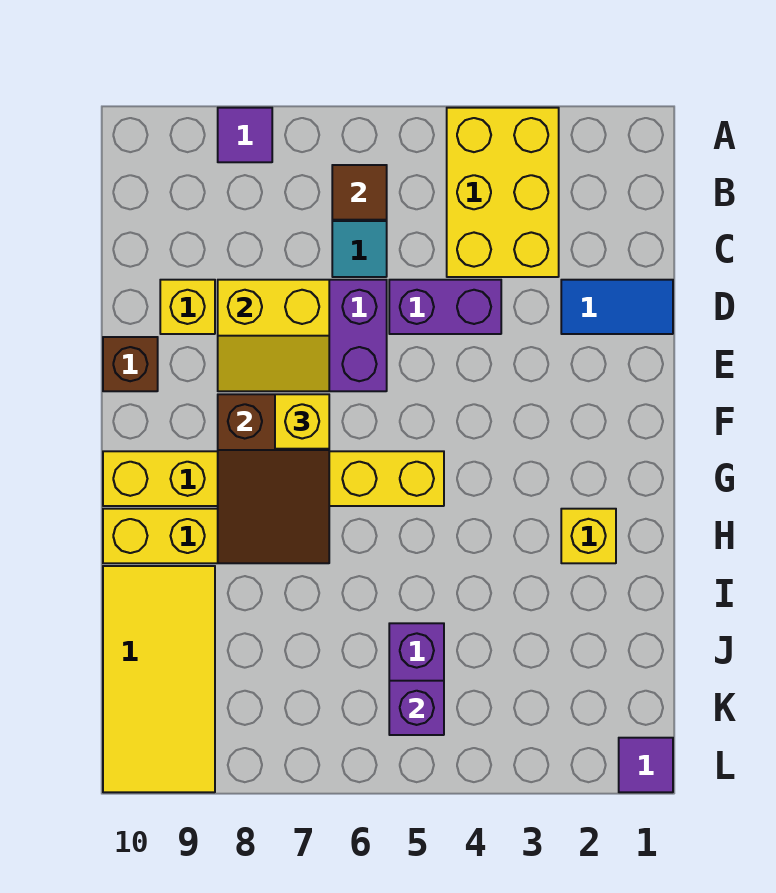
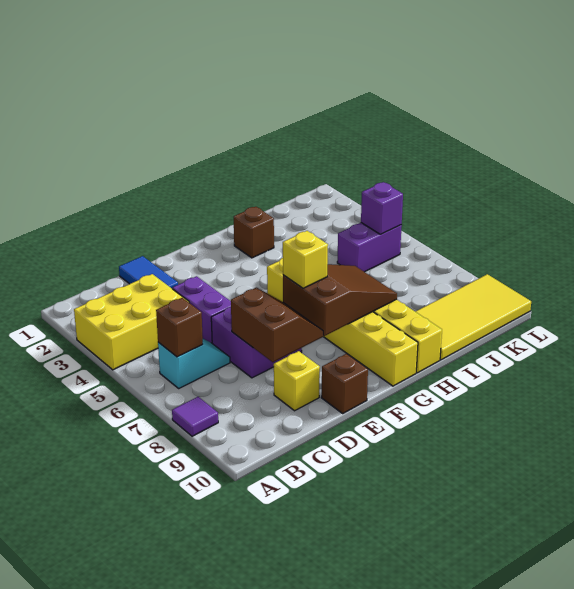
brown tile B6 level 2 -> brown brick B6 level 2
yellow slope D7:E8 level 2 top D -> brown slope D7:E8 level 2 top D
yellow brick H2 level 1 -> brown brick H2 level 1
purple tile L1 level 1 -> none

